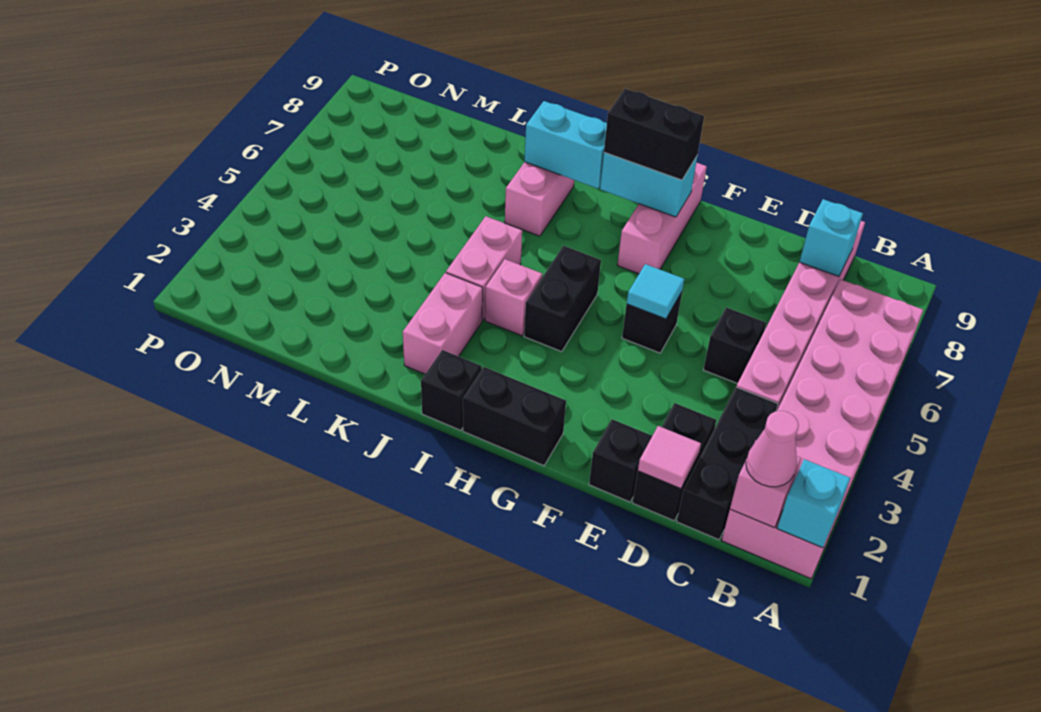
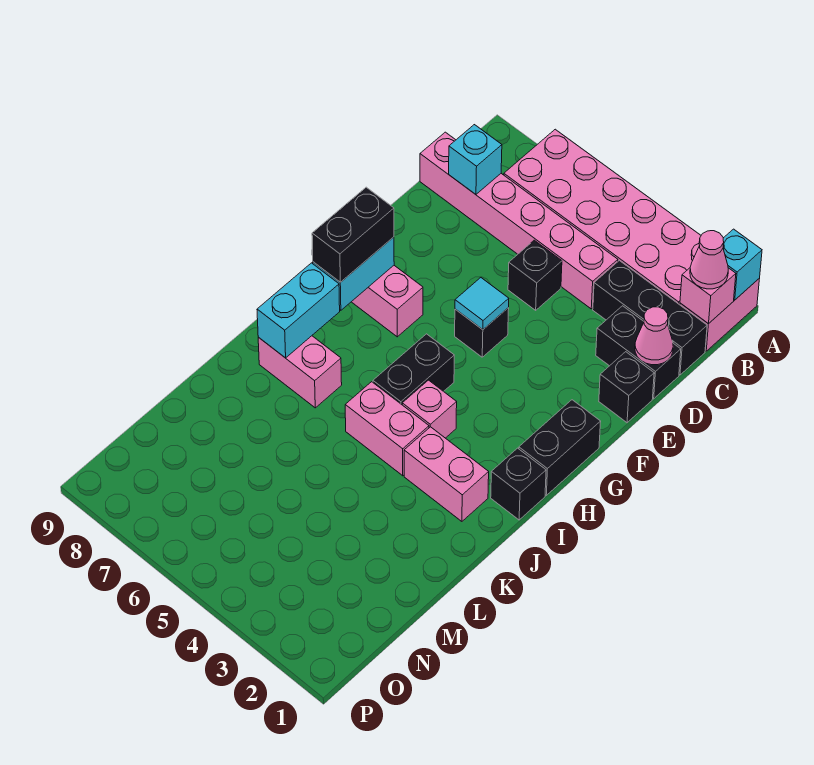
pink tile D1 level 2 -> pink cone D1 level 2
black brick H4:H5 level 1 -> black brick H5:I5 level 1

